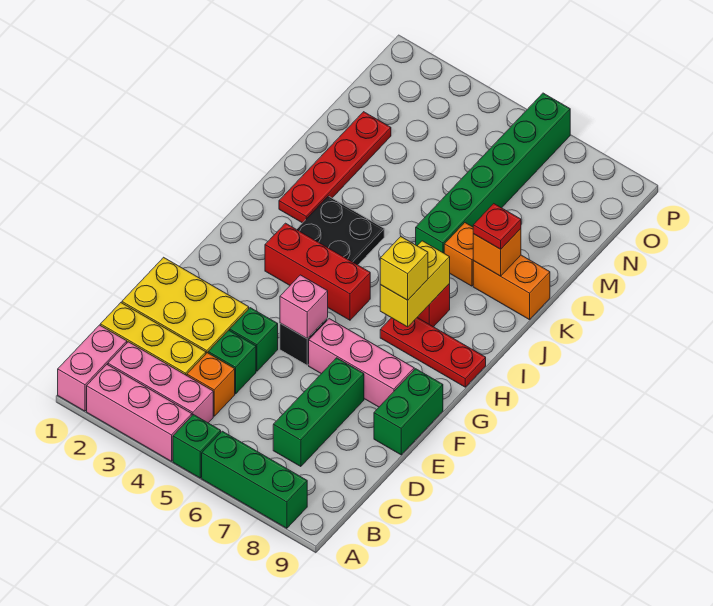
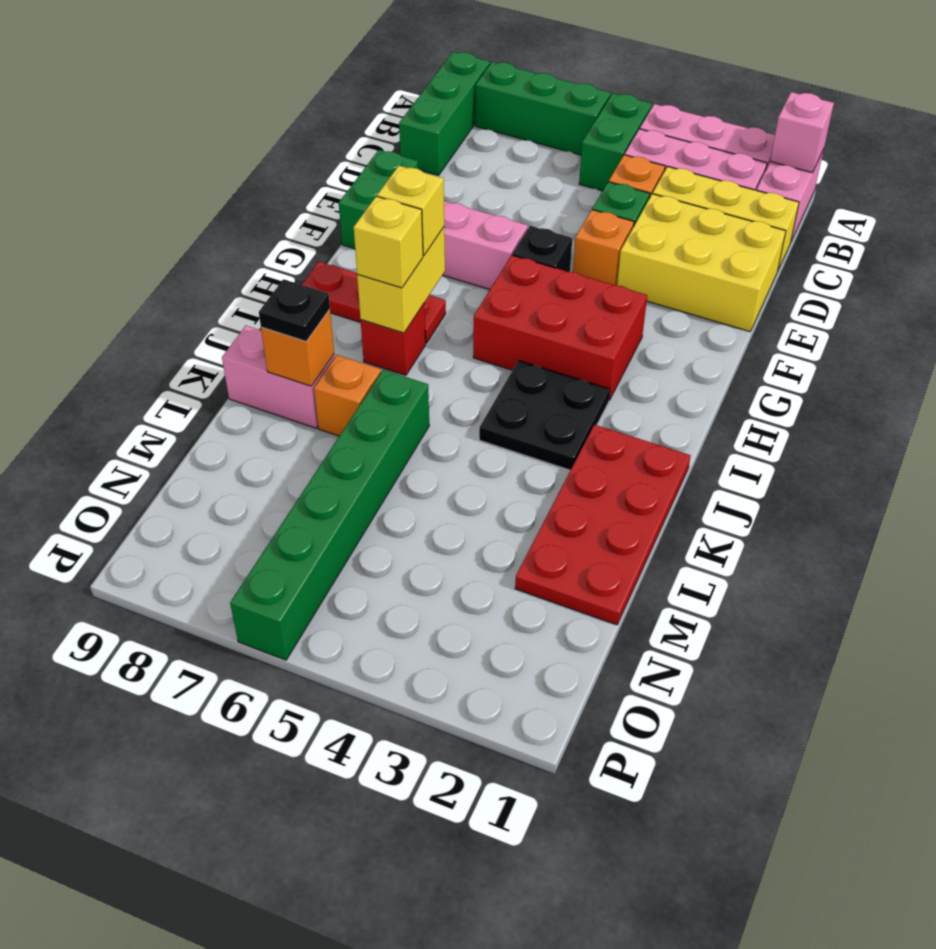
green brick A5 level 1 -> green brick A5:B5 level 1
green brick C7:E7 level 1 -> green brick A9:C9 level 1
green brick E4 level 1 -> orange brick E4 level 1
pink brick F5 level 2 -> pink brick A1 level 2
red brick H3:H5 level 1 -> red brick G3:H5 level 1
none -> yellow brick I7 level 3
red plate J2:M2 level 1 -> red plate J1:M2 level 1
orange brick K8:K9 level 1 -> pink brick K8:K9 level 1
red plate K8 level 3 -> black plate K8 level 3

